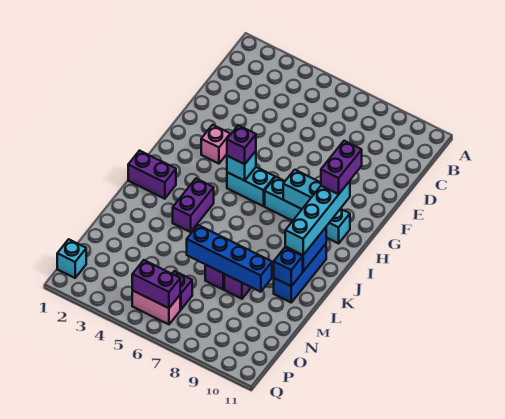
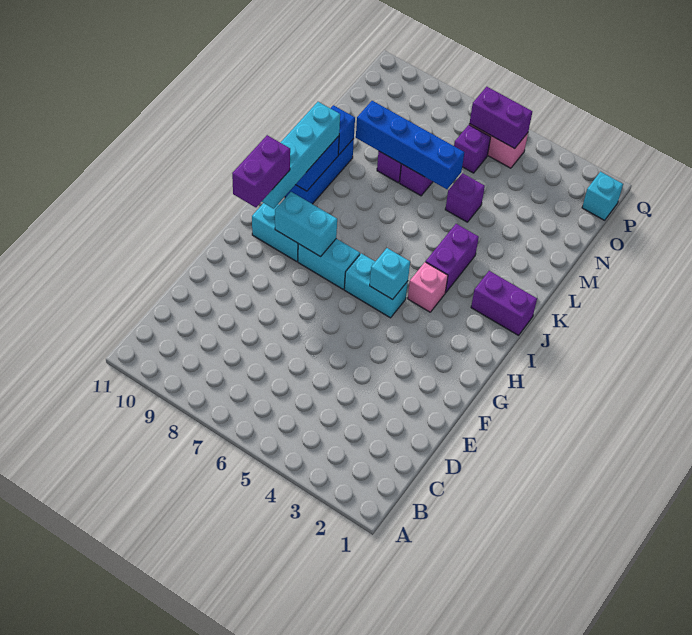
pink brick G3 level 1 -> pink brick I4 level 1
purple brick H5 level 3 -> purple brick M5 level 1

